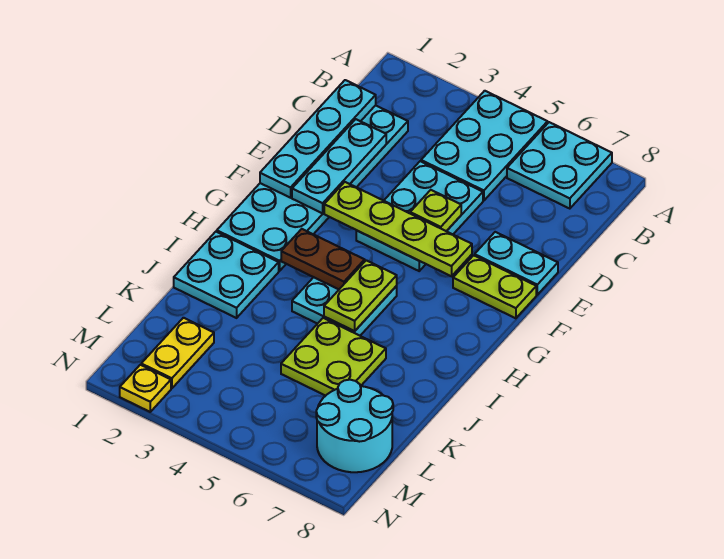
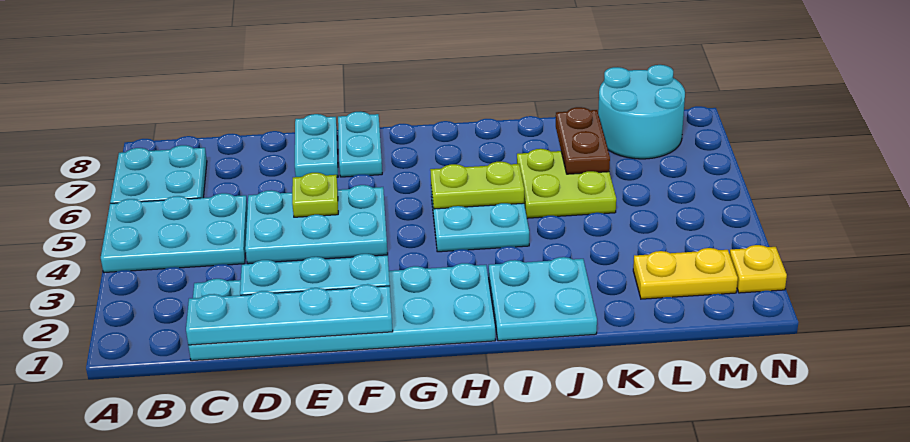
lime plate F3:F6 level 2 -> none
lime plate F7:F8 level 1 -> cyan plate F7:F8 level 1
brown plate H3:H4 level 2 -> brown plate K6:K7 level 2

